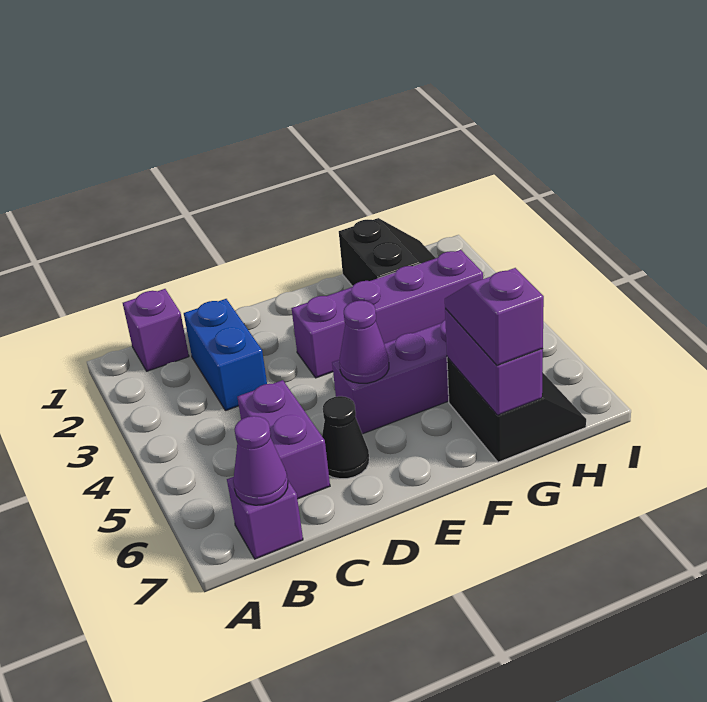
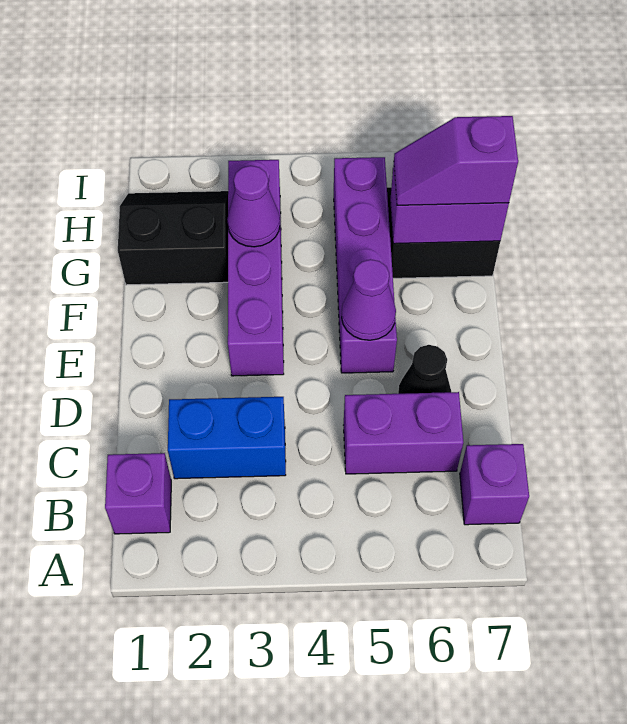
purple cone B7 level 2 -> purple cone G3 level 2

